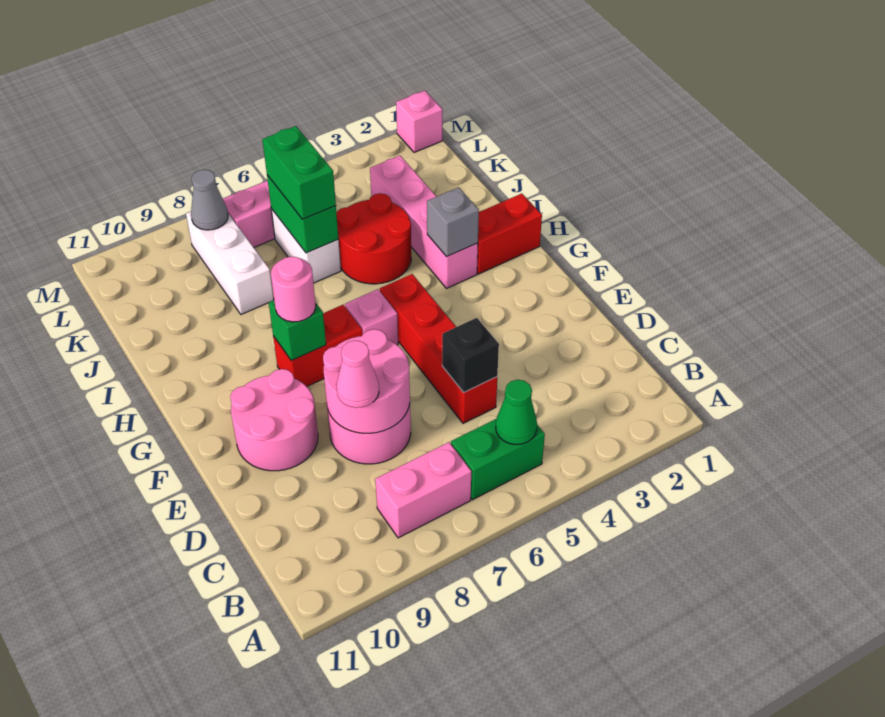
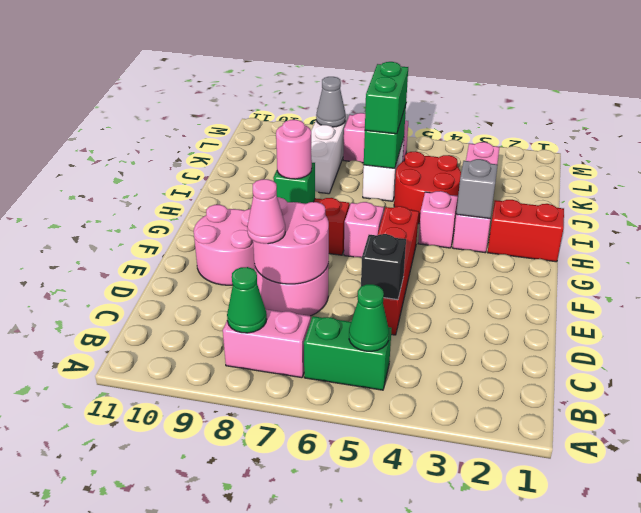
none -> green cone B8 level 2
pink brick M1 level 1 -> pink brick H4 level 1

